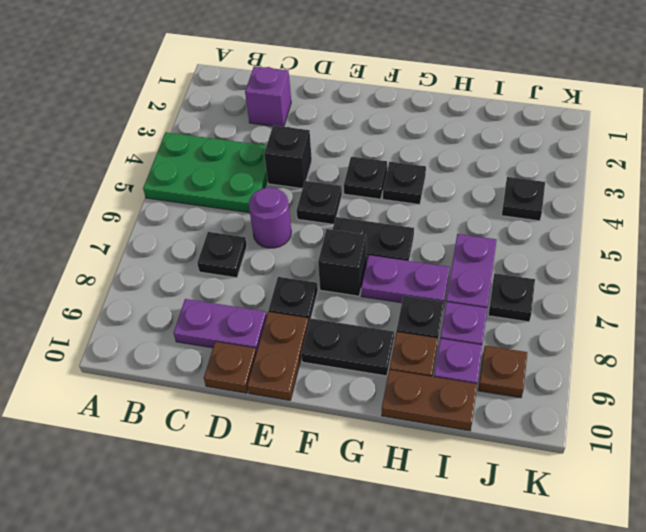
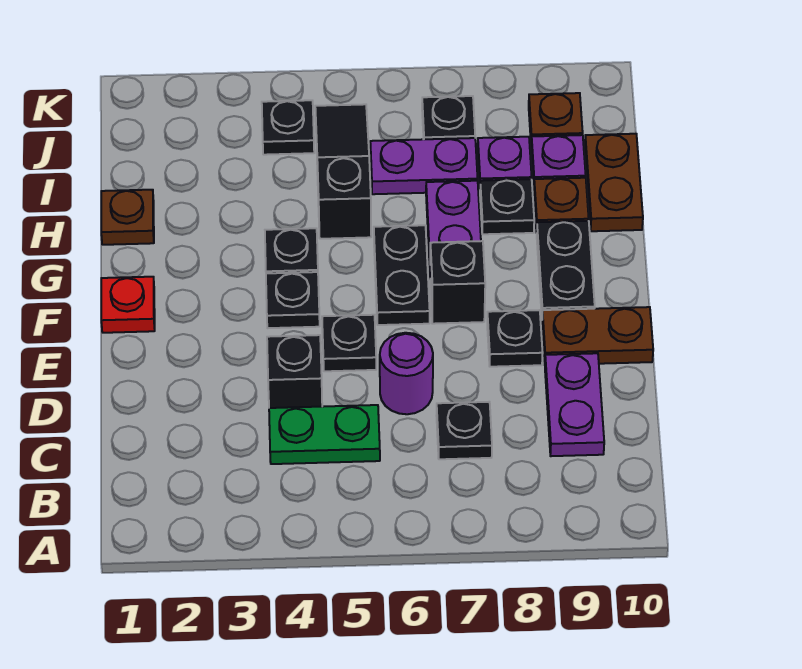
green plate A4:C5 level 1 -> green plate C4:C5 level 1
purple brick C2 level 1 -> none
brown plate D10 level 1 -> brown plate H1 level 1
none -> red plate F1 level 1
none -> black slope H5:J5 level 1 top H

